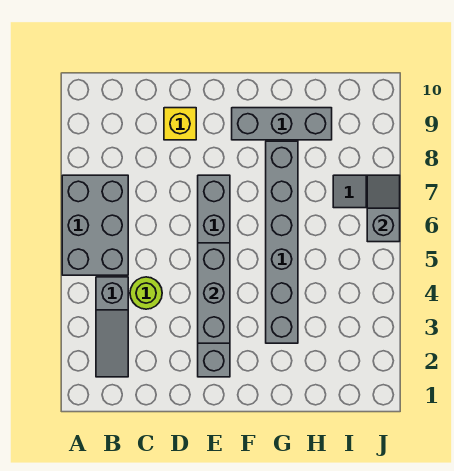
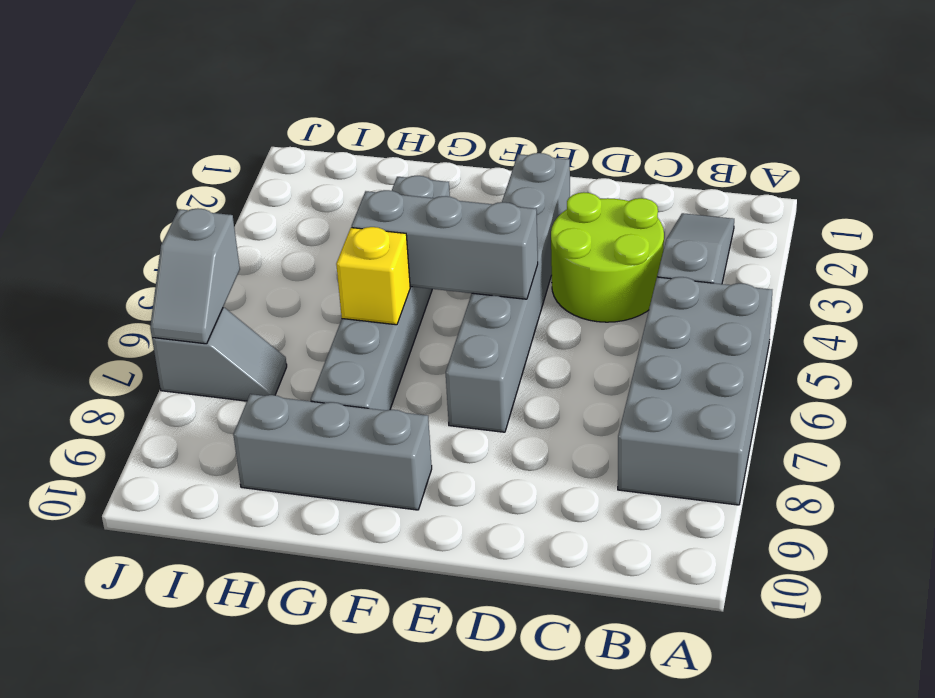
grey brick A5:B7 level 1 -> grey brick A5:B8 level 1
lime round brick C4 level 1 -> lime round brick C3:D4 level 1
yellow brick D9 level 1 -> yellow brick G6 level 2
grey brick E3:E5 level 2 -> grey brick E5:G5 level 2

